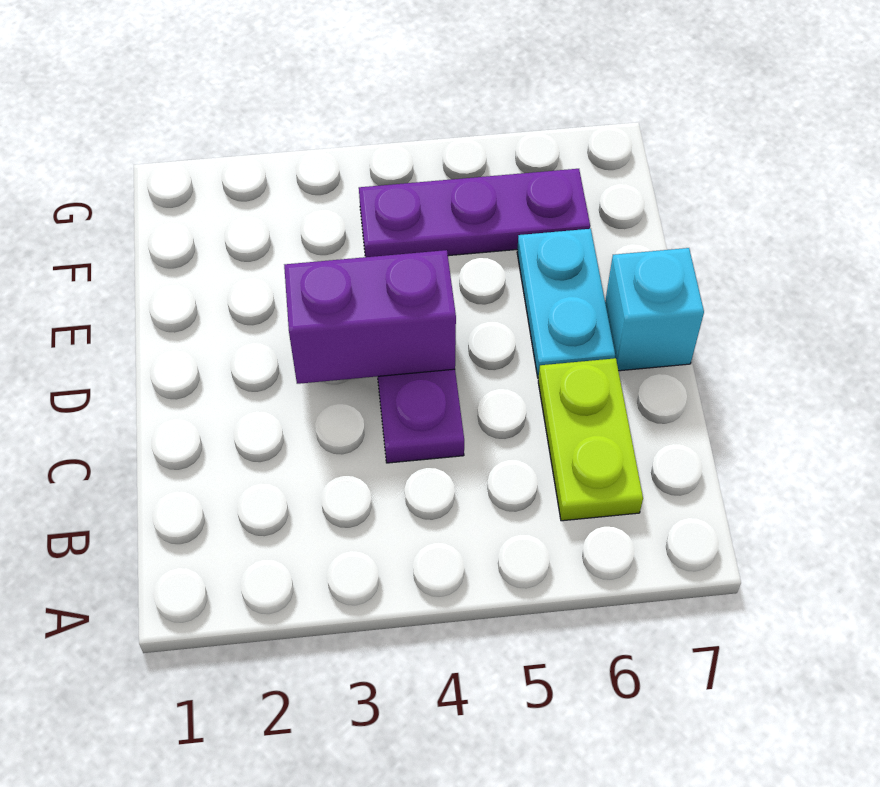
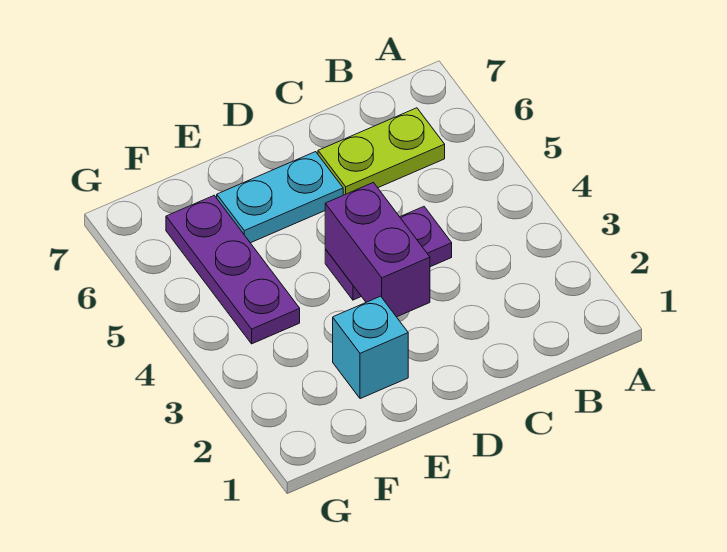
cyan brick D7 level 1 -> cyan brick E2 level 1

